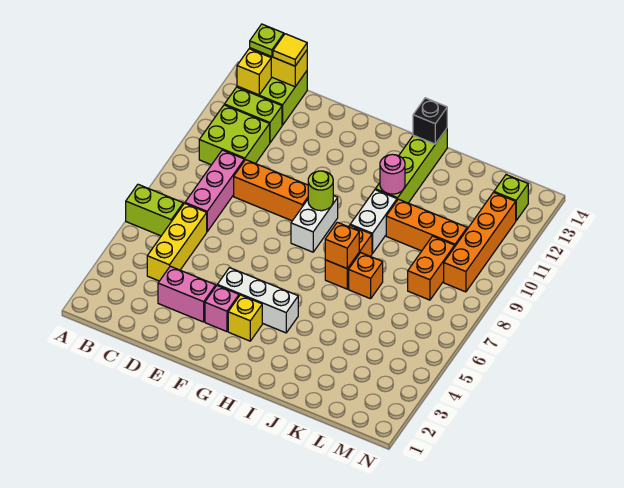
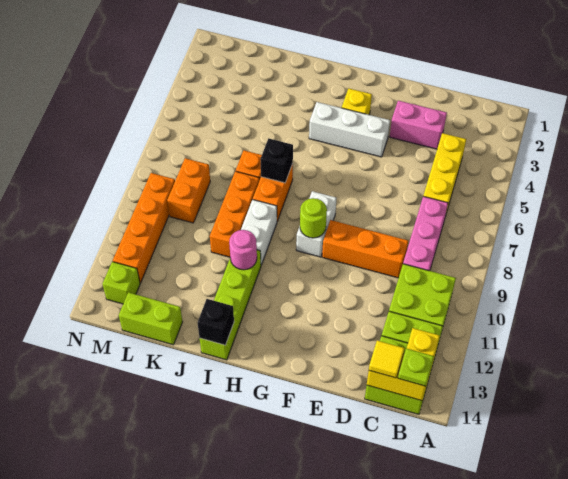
lime brick A6:B6 level 1 -> lime brick K14:L14 level 1
pink brick F3 level 1 -> none
orange brick I7 level 2 -> black brick I7 level 2
orange brick J10:L10 level 1 -> orange brick J8:J10 level 1

